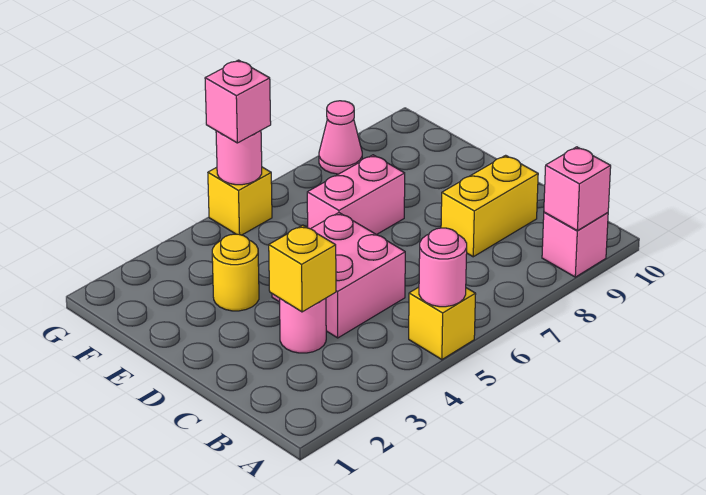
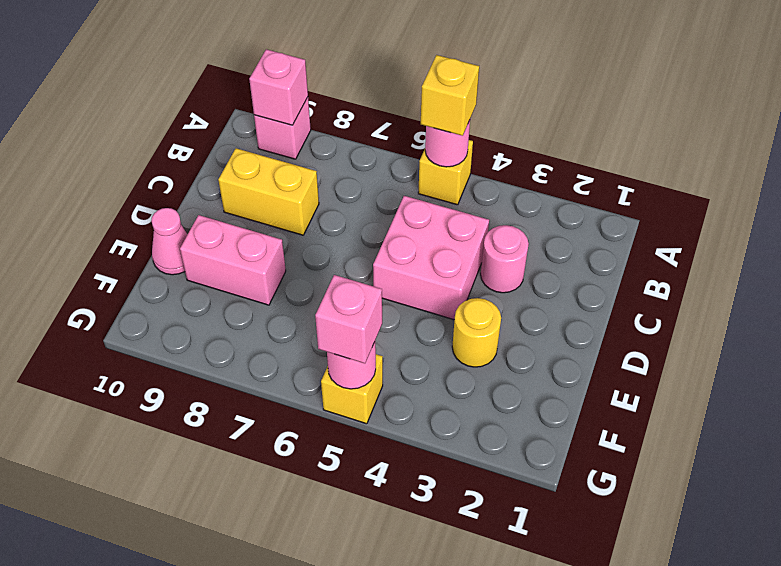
yellow brick C3 level 2 -> yellow brick A5 level 3
pink brick E6:E7 level 1 -> pink brick E8:E9 level 1
pink cone G8 level 1 -> pink cone E10 level 1

